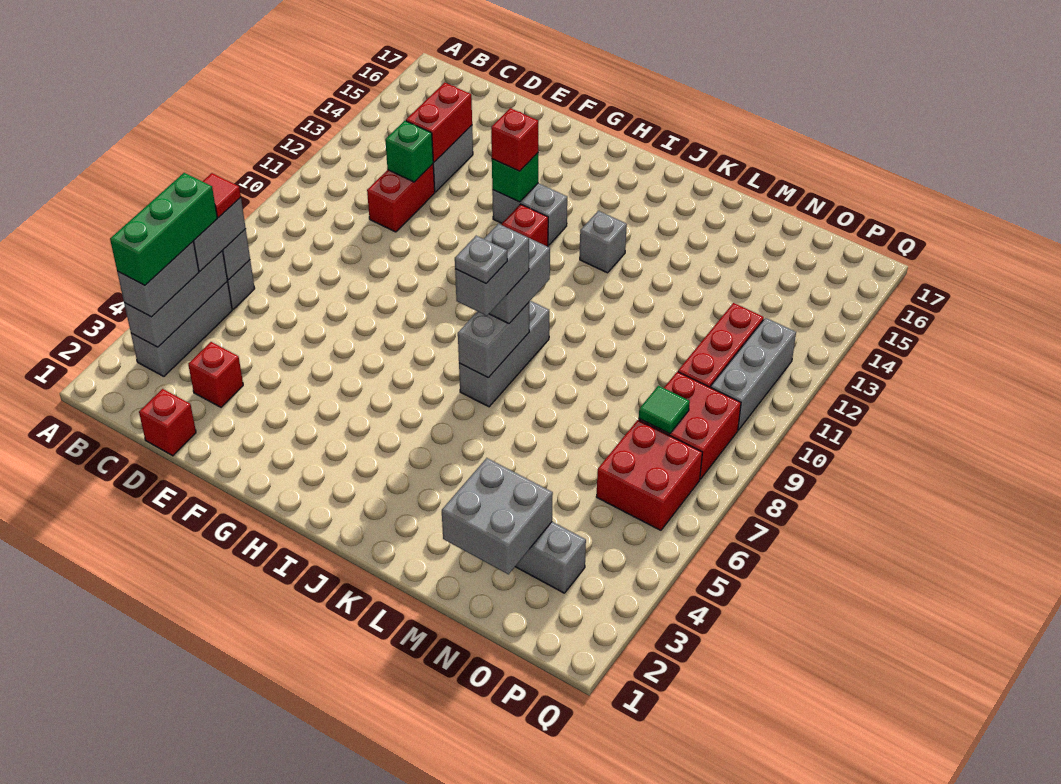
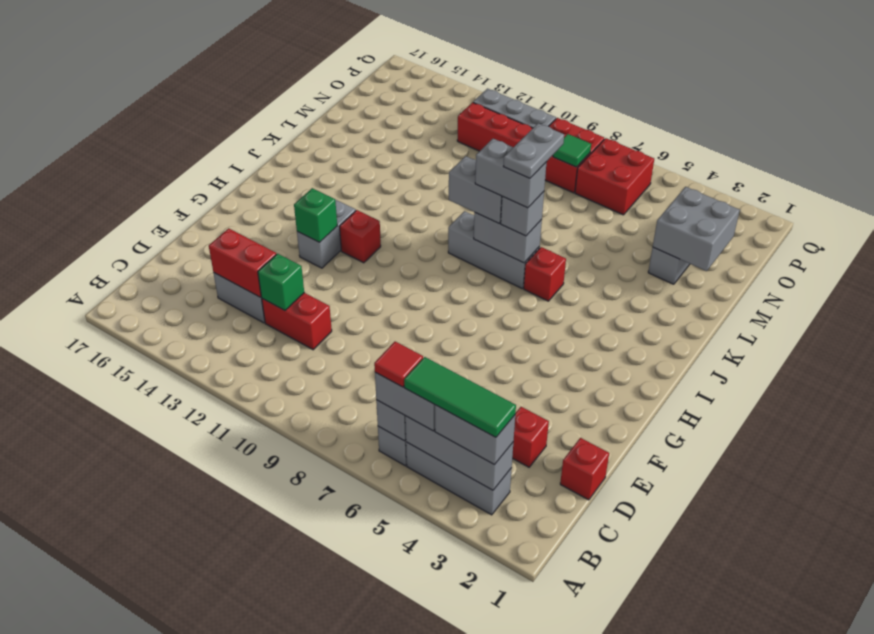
green brick B3:B5 level 4 -> green tile B3:B5 level 4
red brick G13 level 3 -> red brick J6 level 1
grey plate J7 level 5 -> grey plate J7:K7 level 5
grey brick J13 level 1 -> grey brick J7 level 3

